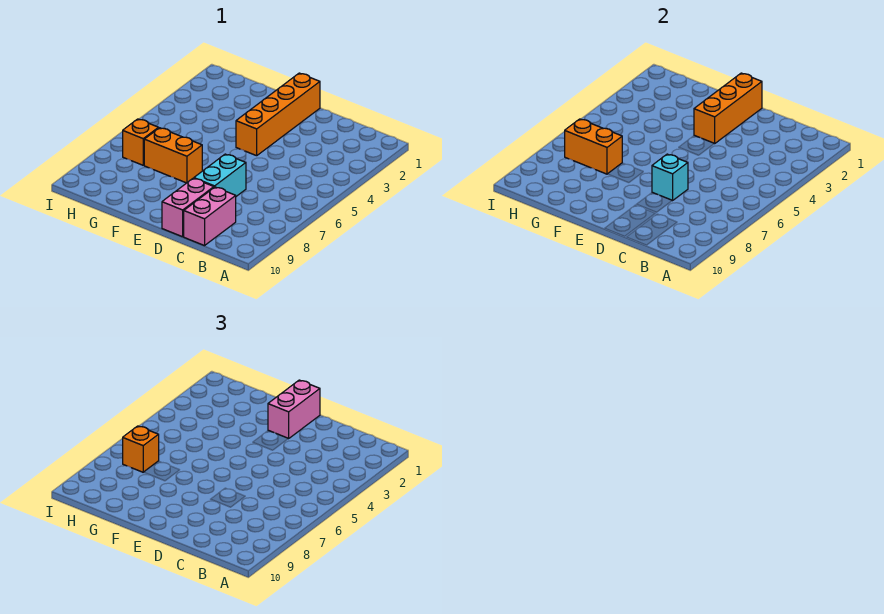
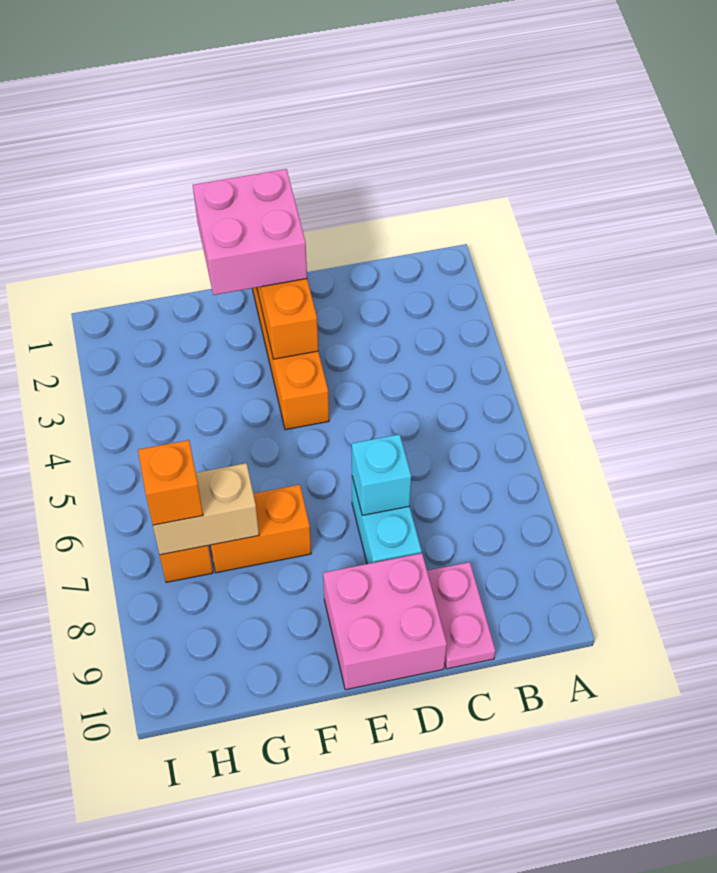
pink brick C9:C10 level 1 -> pink plate C9:C10 level 1
pink brick D9:D10 level 1 -> pink brick D9:E10 level 1
pink brick E1:E2 level 3 -> pink brick E1:F2 level 3
orange brick G7:H7 level 2 -> tan brick G7:H7 level 2

